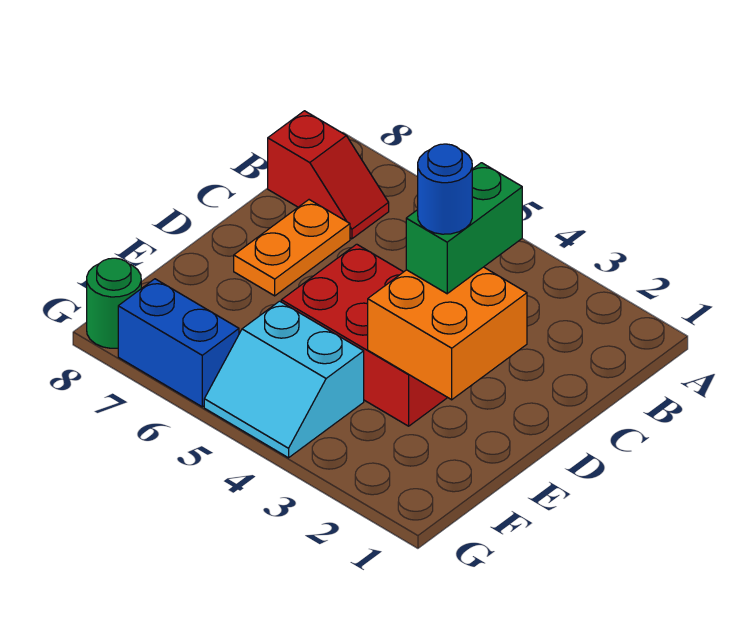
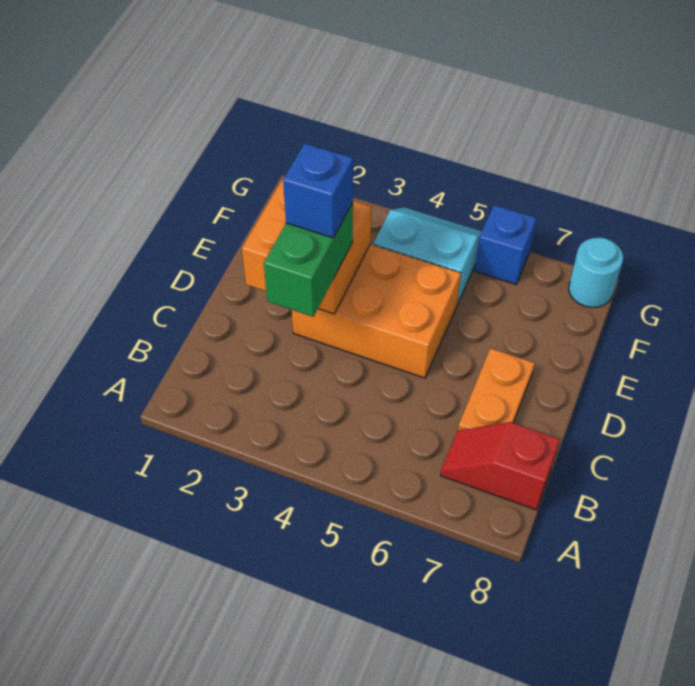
red brick D3:E5 level 1 -> orange brick D3:E5 level 1
blue round brick D3 level 4 -> blue brick D3 level 4
blue brick G6:G7 level 1 -> blue brick G6 level 1
green round brick G8 level 1 -> cyan round brick G8 level 1

